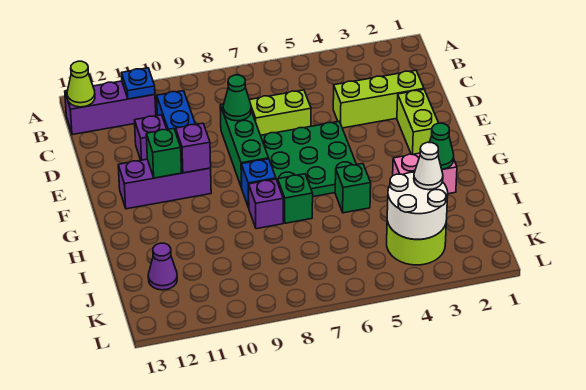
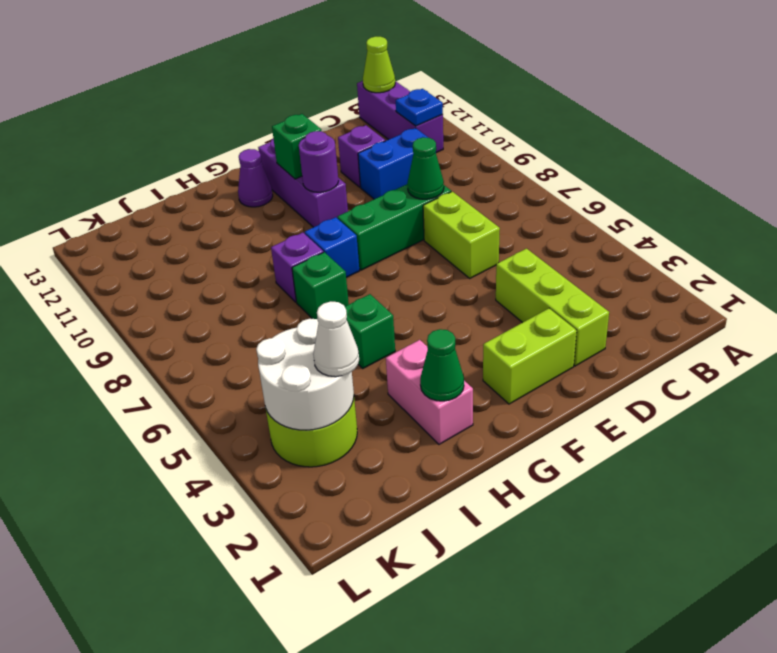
green plate E5:G7 level 1 -> none
purple brick F10 level 2 -> purple round brick F10 level 2
purple cone J12 level 1 -> purple cone G12 level 1

